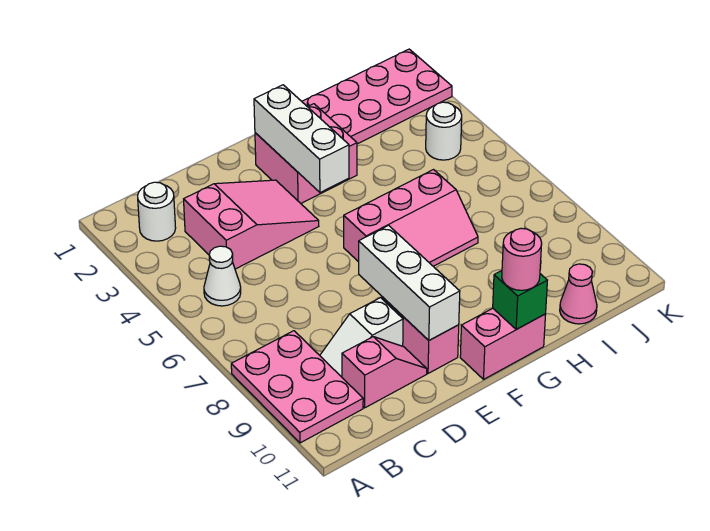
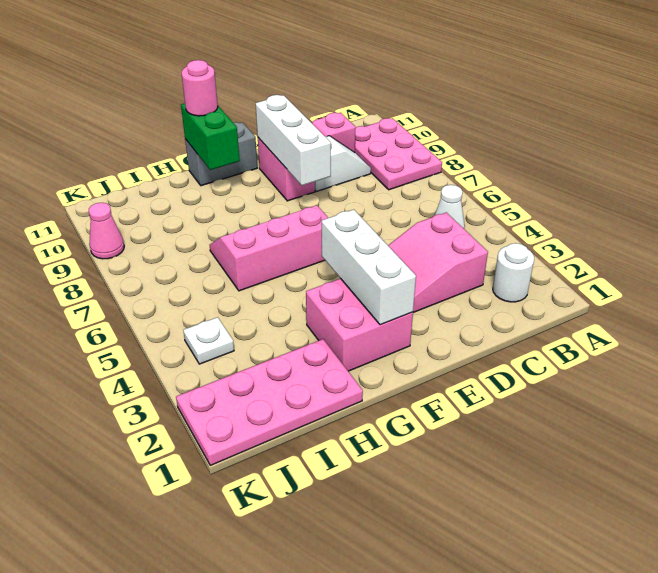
pink brick F11:G11 level 1 -> grey brick F11:G11 level 1
green brick G11 level 2 -> green brick G10:G11 level 2
pink cone I11 level 1 -> pink cone K9 level 1
white round brick J4 level 1 -> white plate J4 level 1

